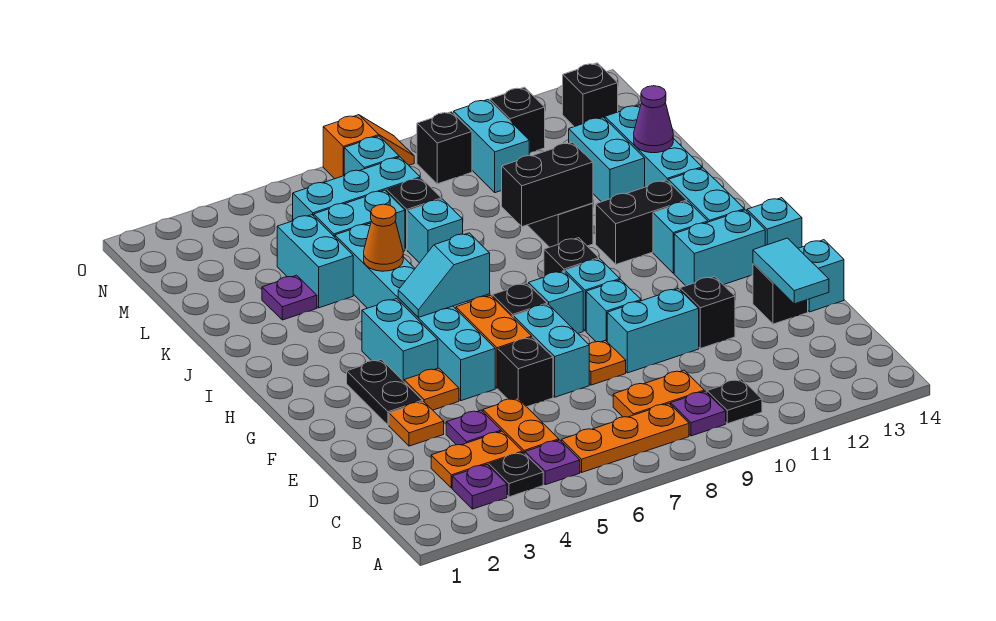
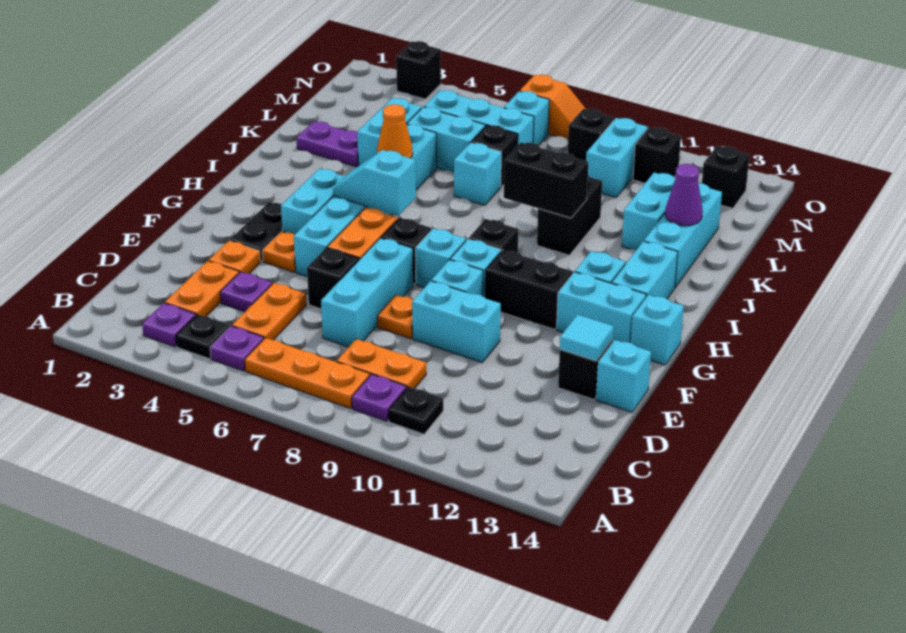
orange plate C3:C4 level 1 -> orange plate C3:D3 level 1
cyan tile D13:E13 level 2 -> cyan tile E13 level 2
cyan brick E7:F7 level 1 -> cyan brick D7:F7 level 1
black brick E11 level 1 -> black brick O3 level 1
black brick I11:I12 level 1 -> black brick G10:G11 level 1
purple plate K3 level 1 -> purple plate K2:K3 level 1

